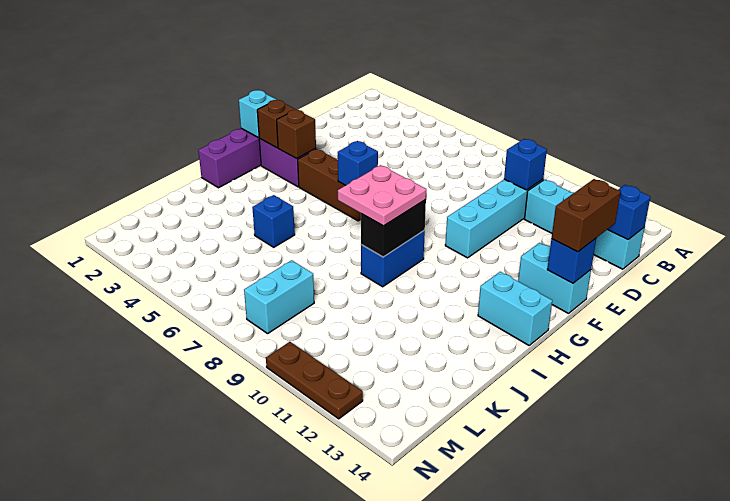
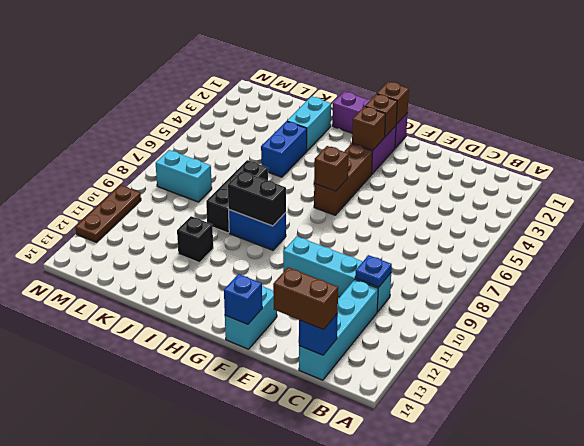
blue brick C10 level 2 -> blue plate C10 level 2
brown brick E14:F14 level 3 -> brown brick C14:D14 level 3
cyan brick G1 level 2 -> brown brick G1 level 2
blue brick G6 level 2 -> brown brick G6 level 2
pink plate H8:I9 level 3 -> none
cyan brick H13:H14 level 1 -> cyan brick J2:J3 level 1
blue brick J5 level 1 -> blue brick J4:J5 level 1
none -> black brick J7:J9 level 1
none -> black brick J11 level 1

